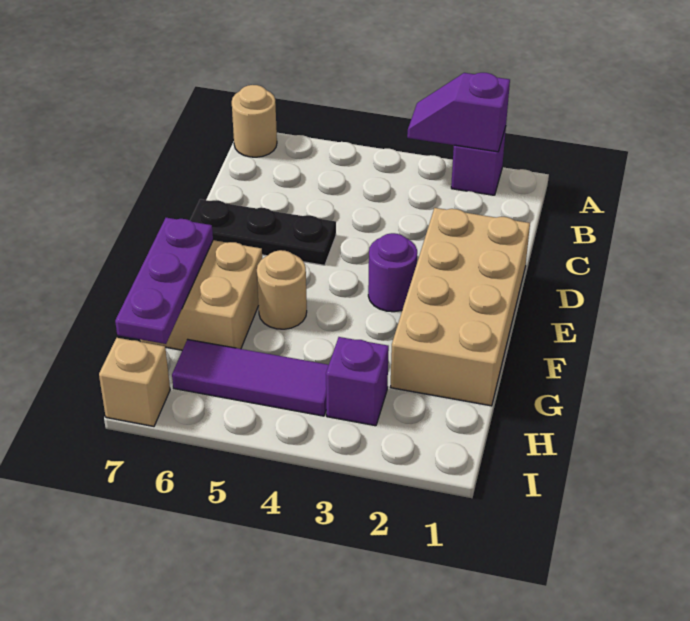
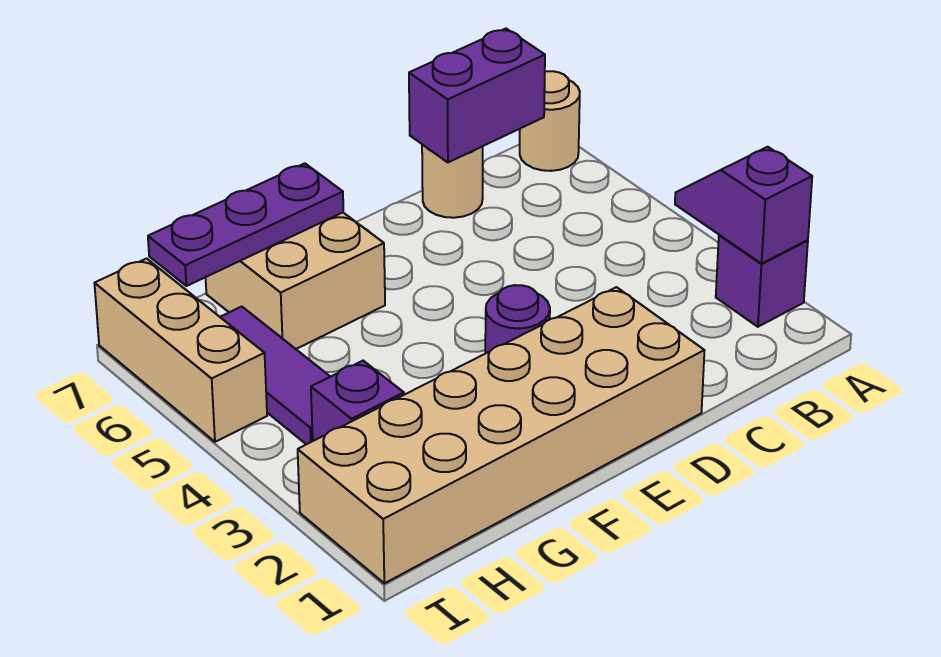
none -> purple brick B7:C7 level 2
tan brick D1:G2 level 1 -> tan brick D1:I2 level 1
black plate D5:D7 level 1 -> none
tan round brick F5 level 1 -> tan round brick C7 level 1
tan brick I7 level 1 -> tan brick I5:I7 level 1

